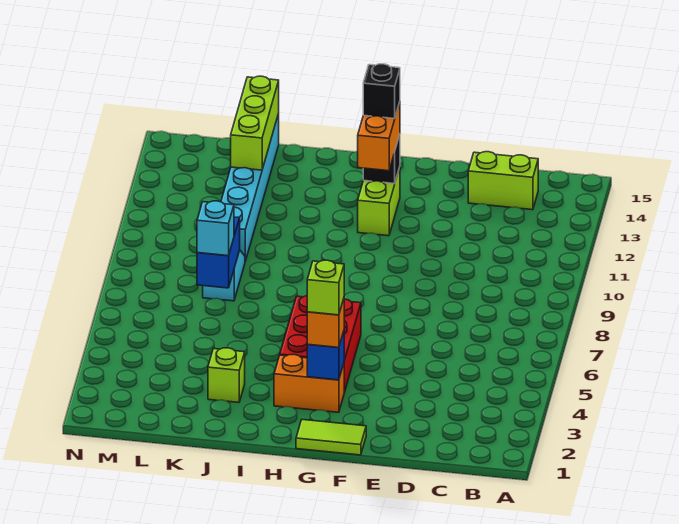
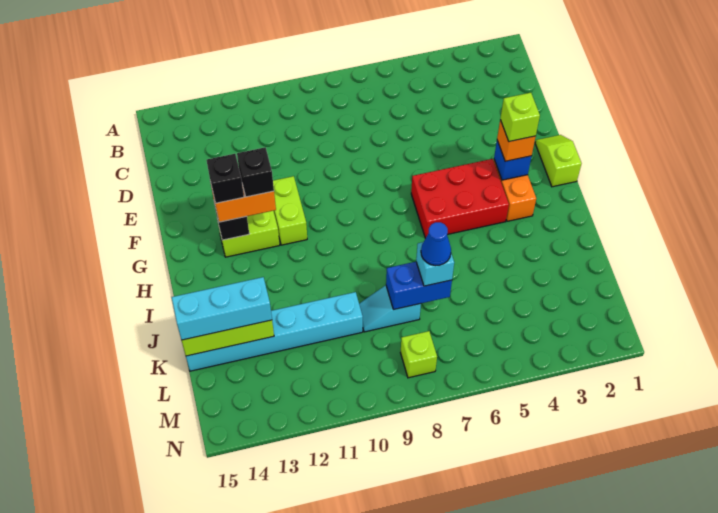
lime brick C14:D14 level 1 -> lime brick F11:G11 level 1
lime tile F1:G1 level 1 -> lime slope F1:G1 level 1 top G
none -> black brick G12 level 4
lime brick J3 level 1 -> lime brick M8 level 1
none -> blue cone K7 level 4
none -> cyan brick K13:K15 level 3

